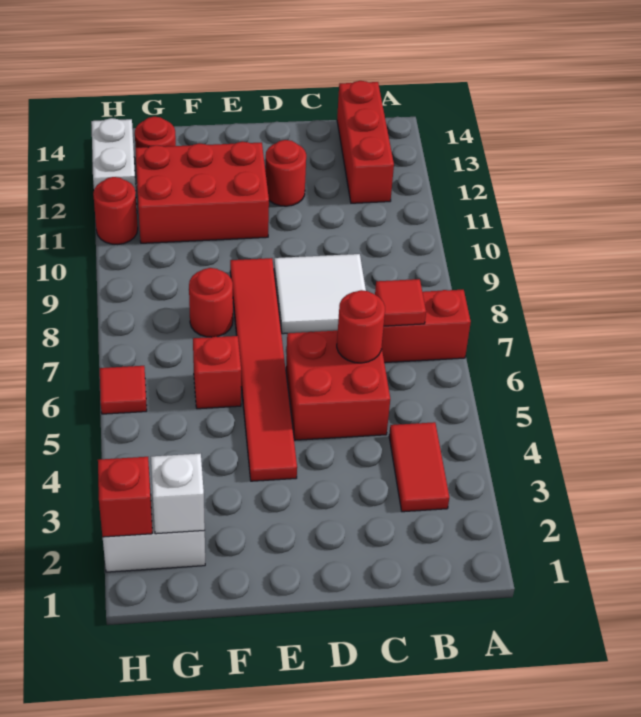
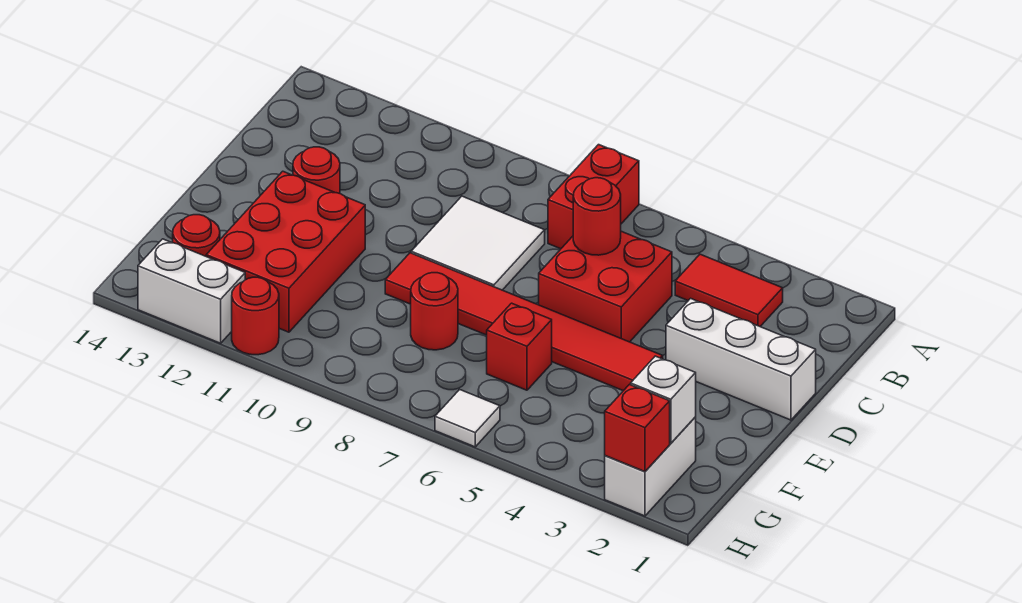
red tile B7 level 2 -> none
red brick B12:B14 level 1 -> none
none -> white brick D1:D3 level 1
red tile H6 level 1 -> white tile H6 level 1

